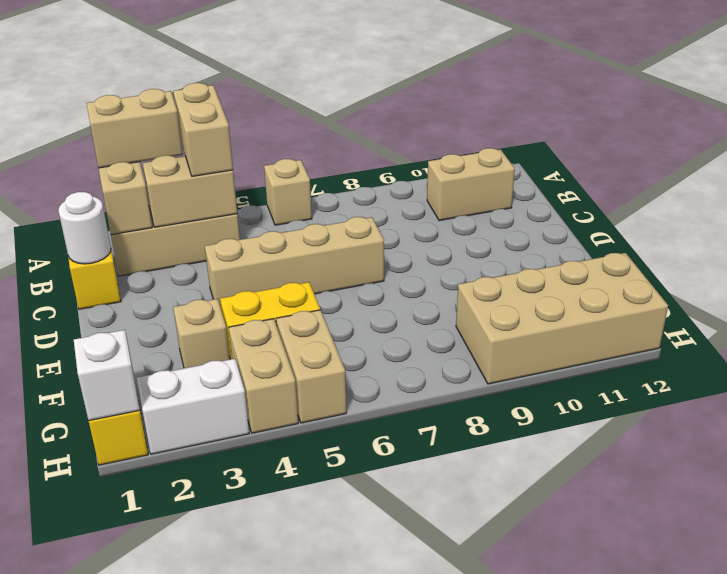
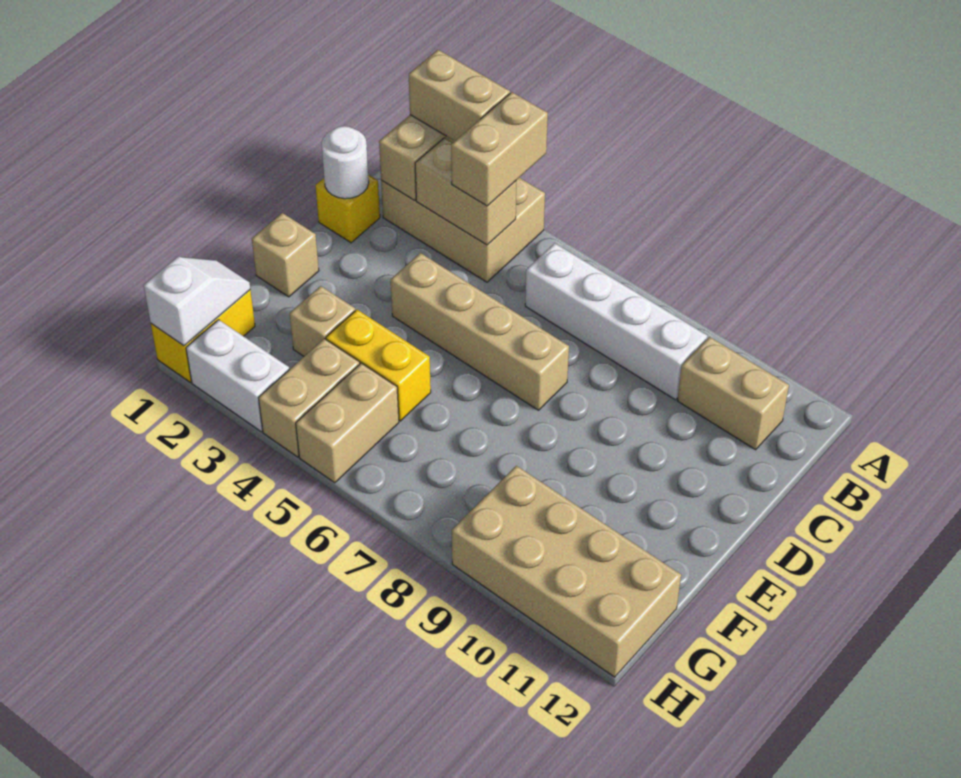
tan brick A6 level 1 -> tan brick E1 level 1
none -> white brick B6:B9 level 1

